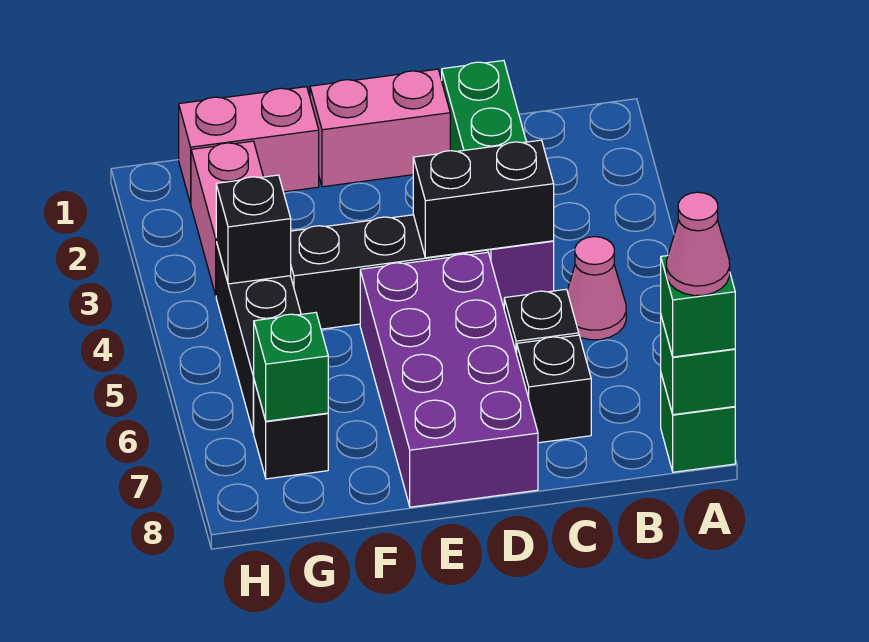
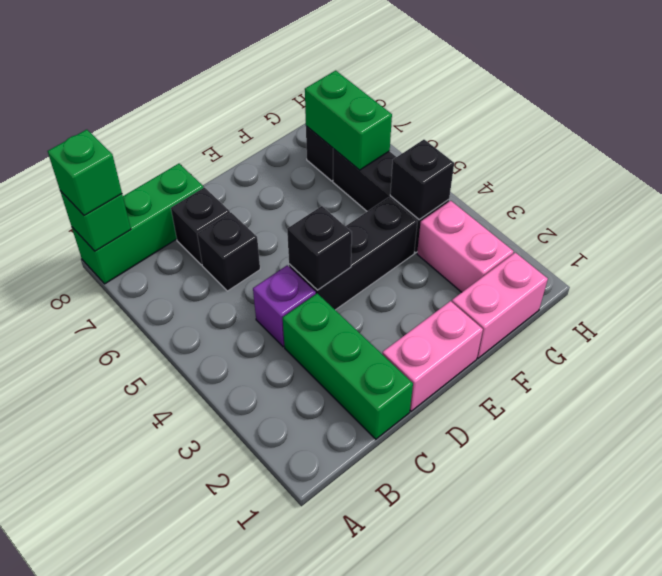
green brick A8 level 1 -> green brick A8:C8 level 1
pink cone A8 level 4 -> none
pink cone B5 level 1 -> none
black brick C4:D4 level 2 -> black brick D4 level 2
purple brick D5:E8 level 1 -> none
green brick G7 level 2 -> green brick G6:G7 level 2

